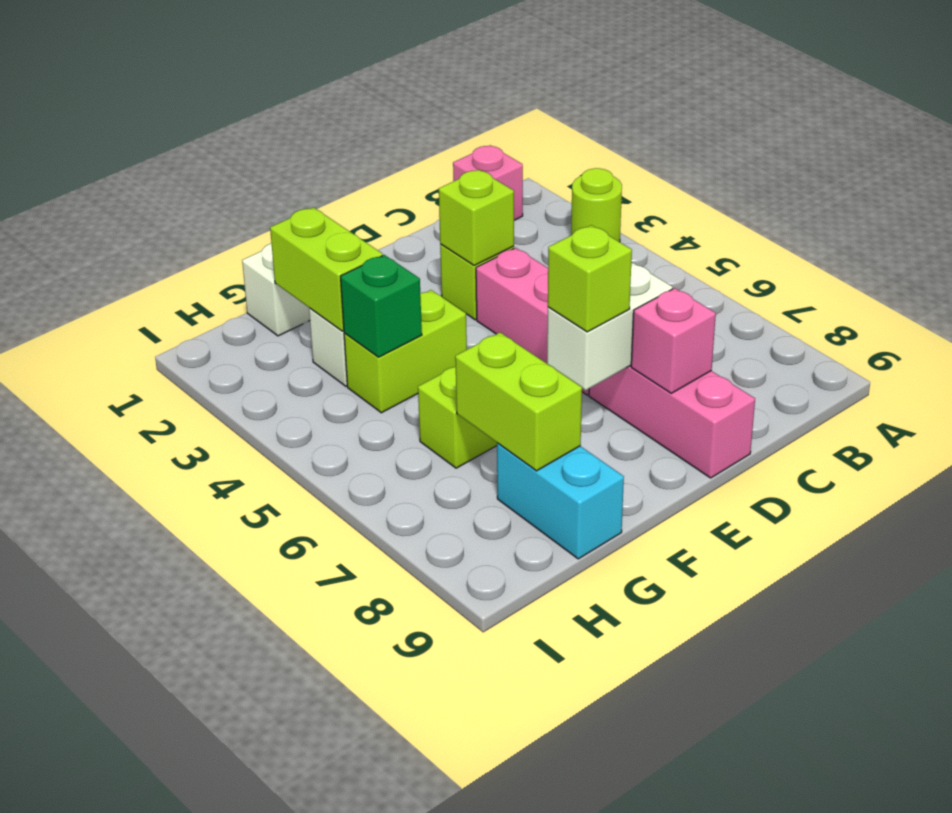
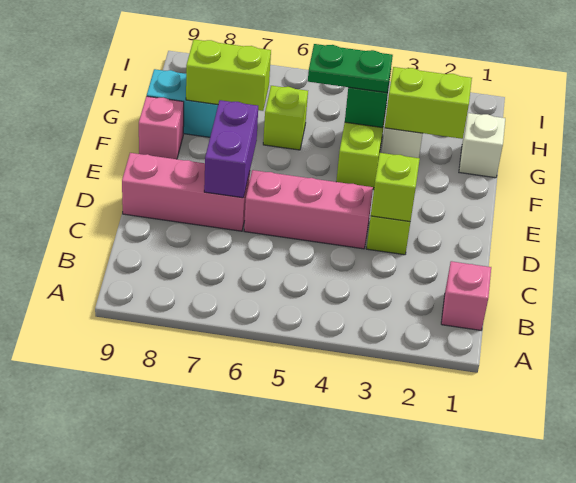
lime round brick A3 level 1 -> none
white brick D7:E7 level 2 -> purple brick D7:E7 level 2
pink brick D8 level 2 -> pink brick F9 level 1
lime brick E7 level 3 -> none
none -> green plate G4:G5 level 3

